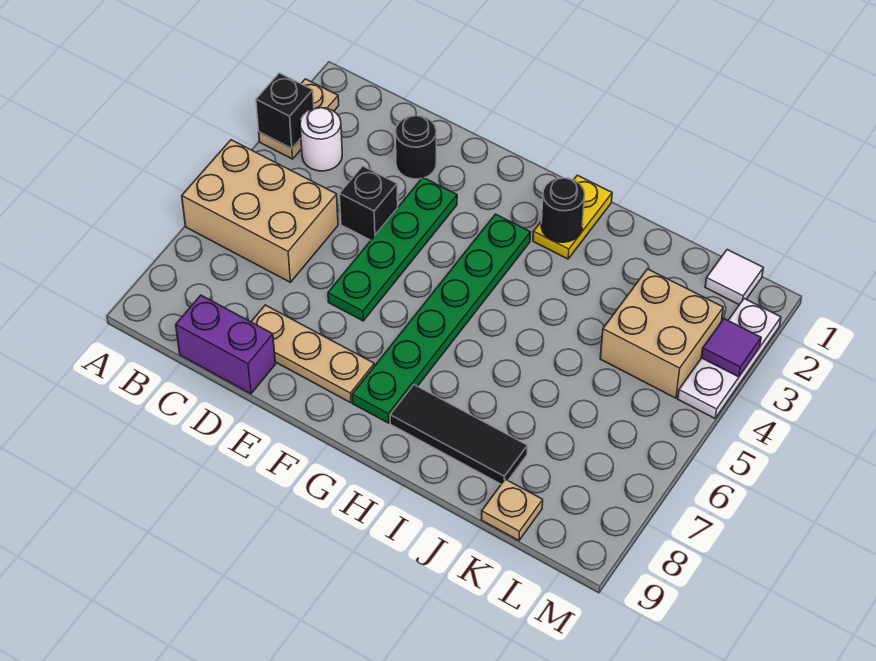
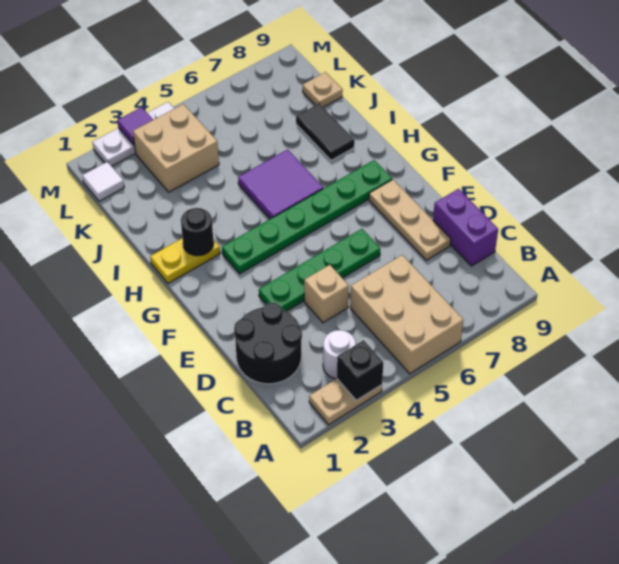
black round brick D2 level 1 -> black round brick C1:D2 level 1
black brick D4 level 1 -> tan brick D4 level 1
none -> purple tile H5:I6 level 1
black tile H8:J8 level 1 -> black tile I8:J8 level 1

